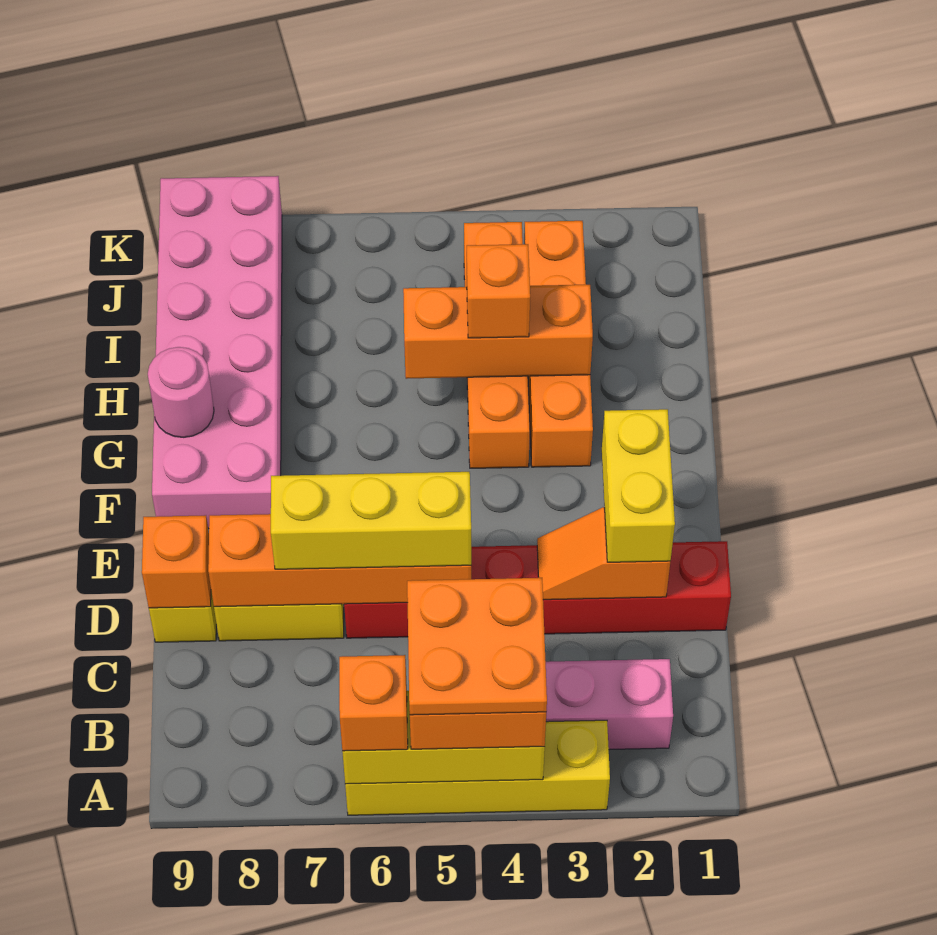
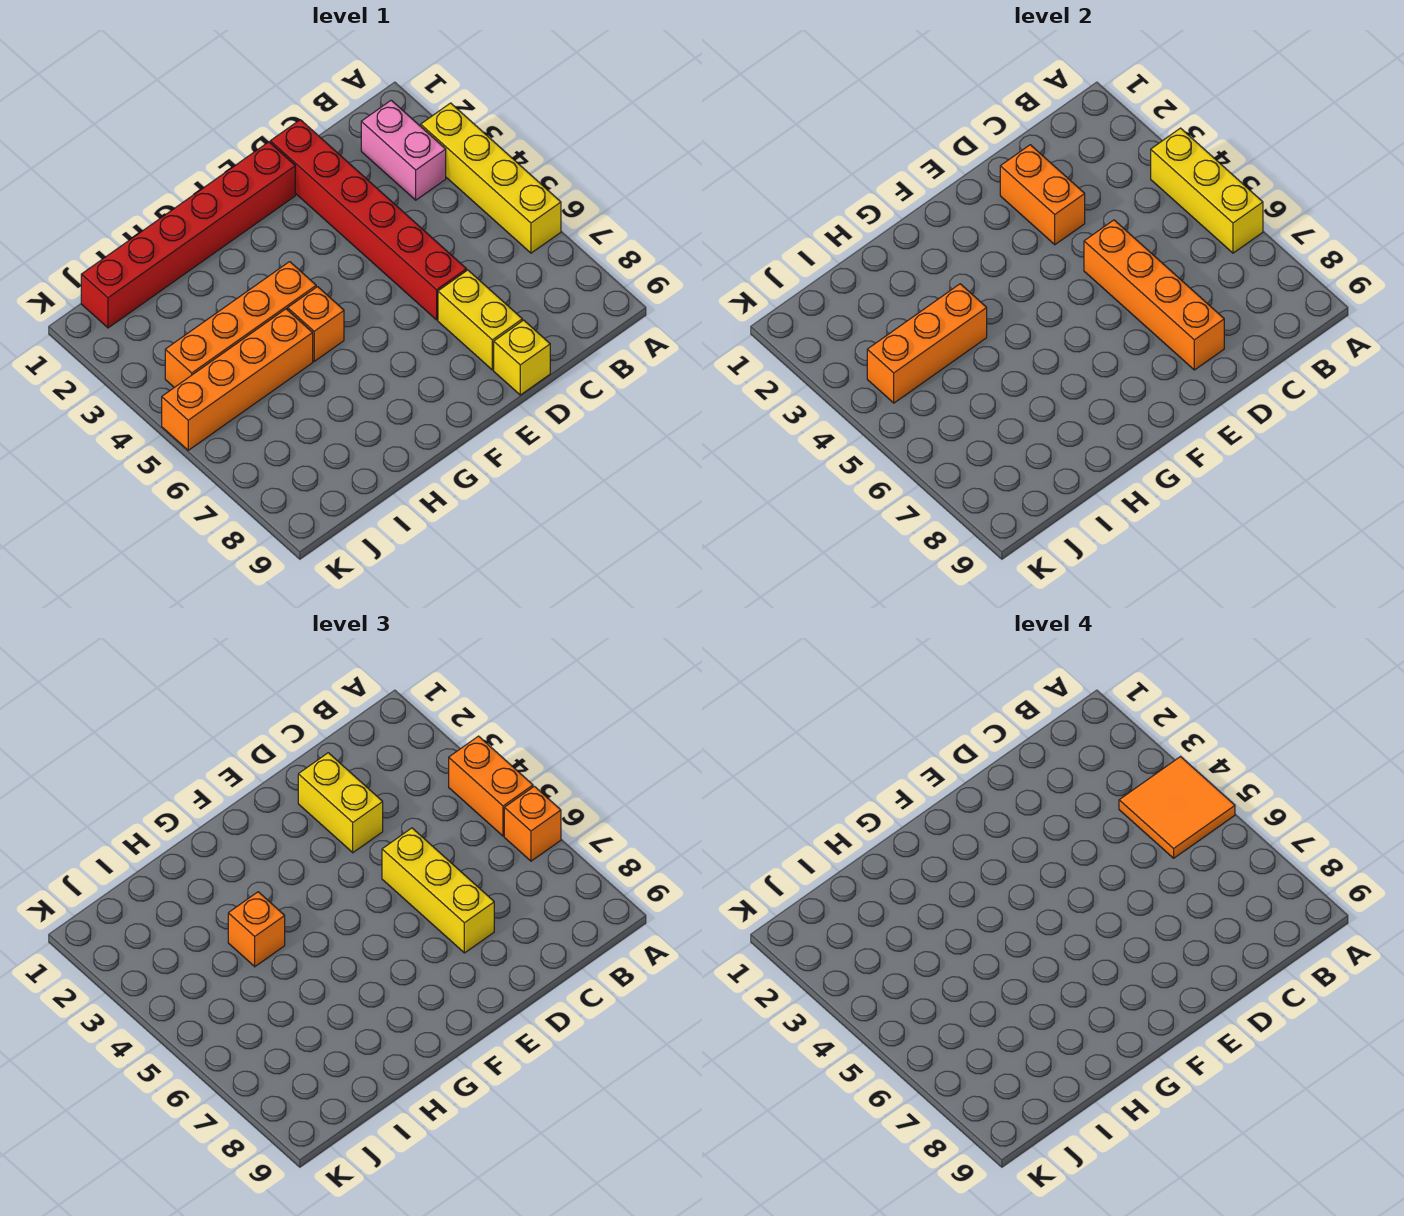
orange plate A4:B5 level 4 -> orange tile A4:B5 level 4
orange slope D2:D3 level 2 top 2 -> orange brick D2:D3 level 2
yellow brick D2:E2 level 3 -> yellow brick D2:D3 level 3
orange brick D9 level 2 -> orange brick G5 level 1
none -> red brick E1:J1 level 1
pink brick F8:K9 level 1 -> none
orange brick G3:J3 level 1 -> orange brick H5:K5 level 1
pink round brick G9 level 2 -> none
orange brick H3:H5 level 2 -> orange brick H4:J4 level 2

